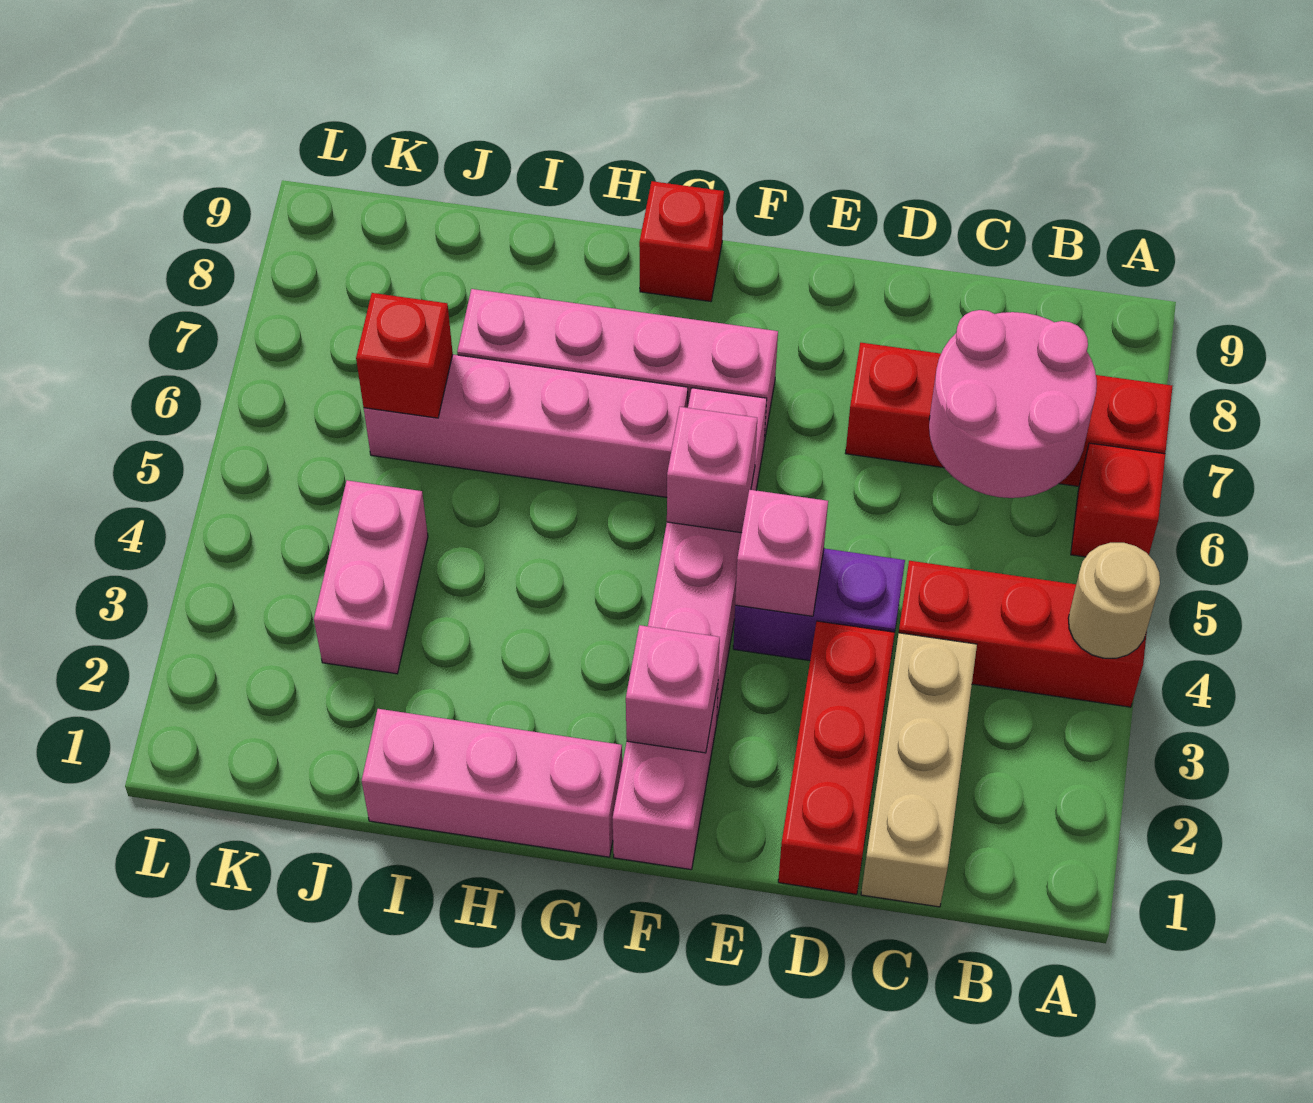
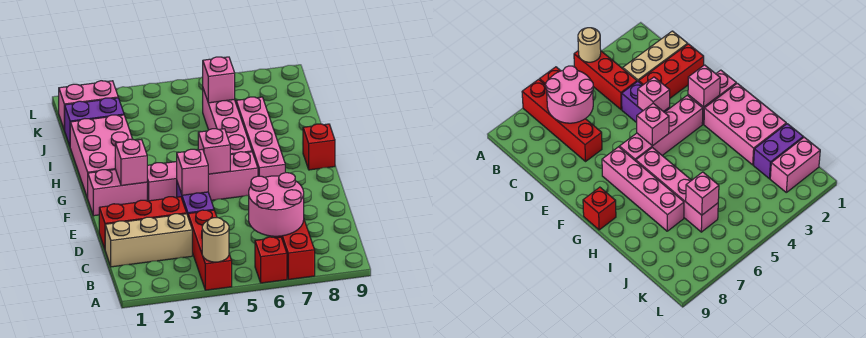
pink brick G1:I1 level 1 -> pink brick G1:I2 level 1
none -> purple brick J1:J2 level 1
pink brick J3:J4 level 1 -> pink brick K1:K2 level 1
red brick J6 level 2 -> pink brick J6 level 2

